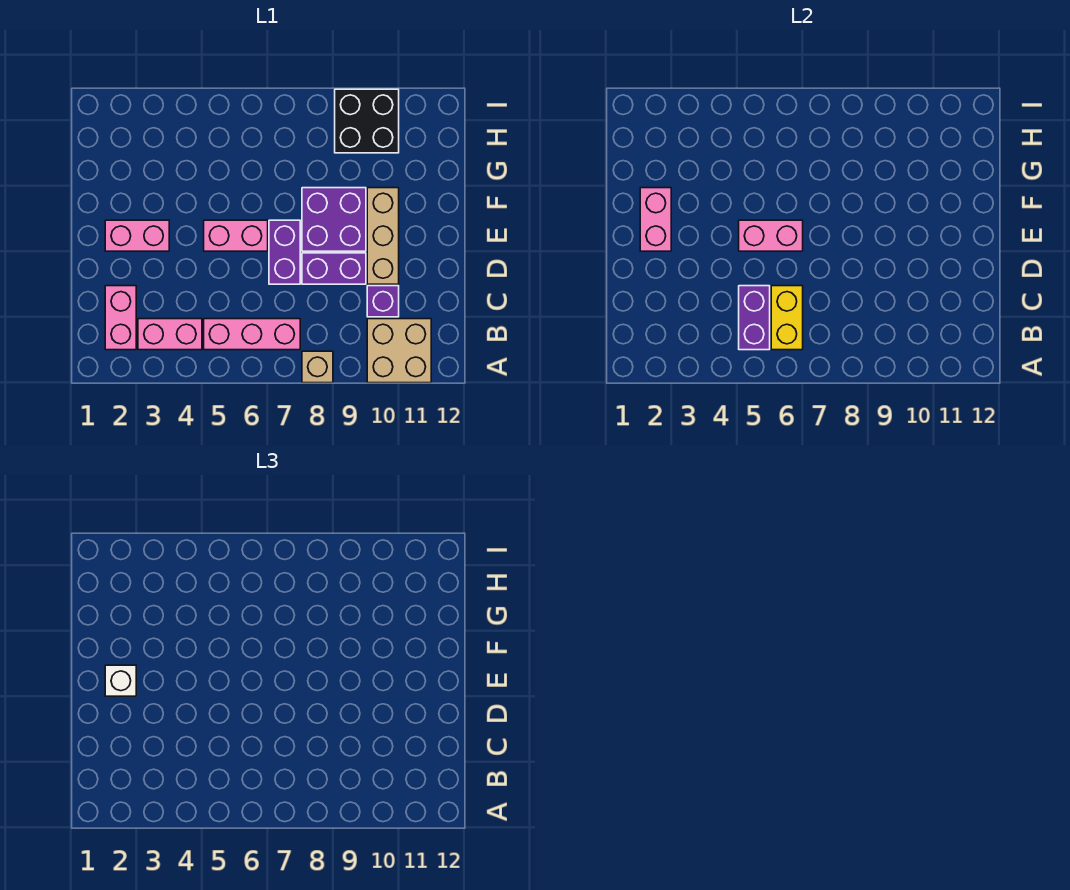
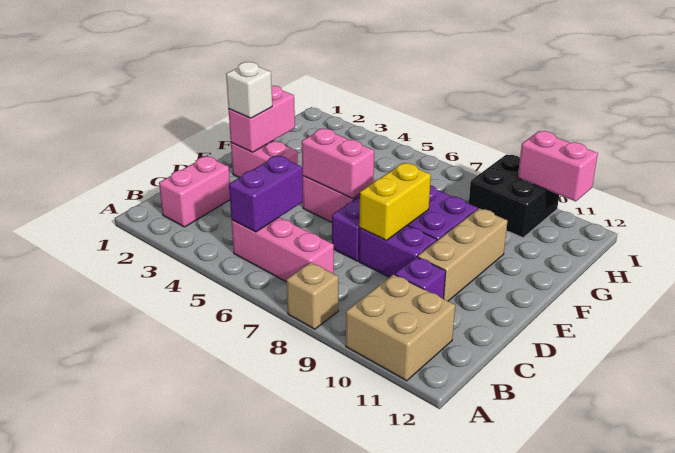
pink brick B3:B4 level 1 -> pink brick I10:I11 level 2
yellow brick B6:C6 level 2 -> yellow brick D8:E8 level 2

